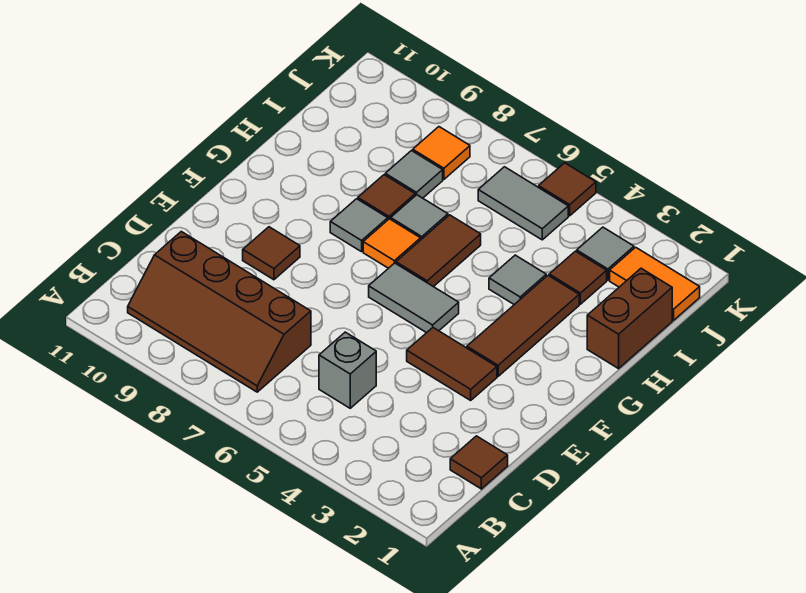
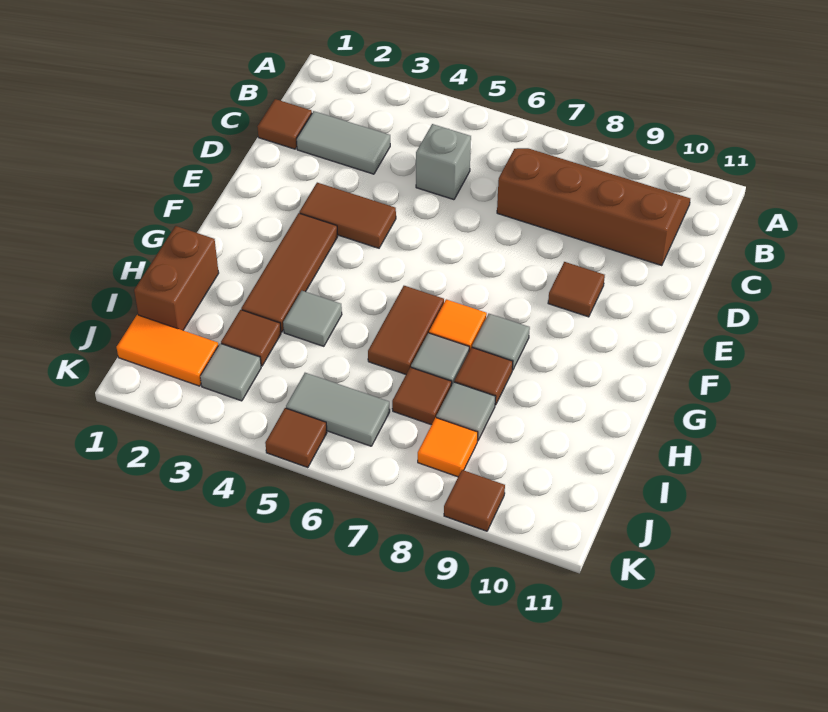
grey tile F5:F6 level 1 -> grey tile C2:C3 level 1
none -> brown tile I7 level 1
none -> brown tile K9 level 1

